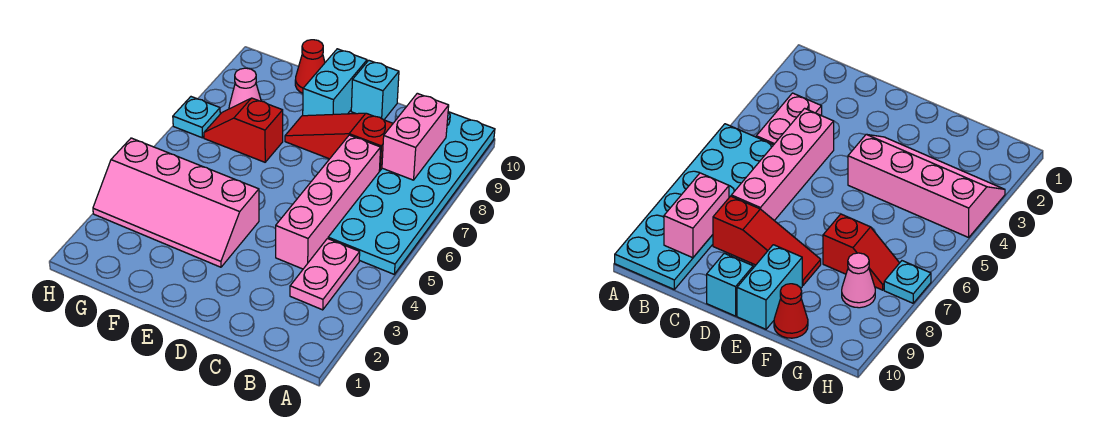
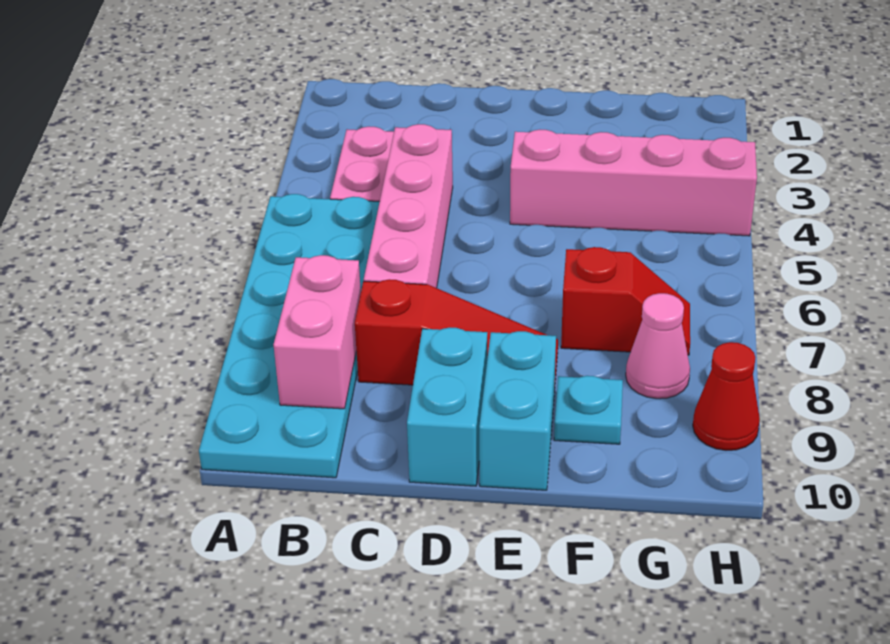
cyan brick D10 level 1 -> cyan brick D9:D10 level 1
red cone F10 level 1 -> red cone H9 level 1
cyan plate H7 level 1 -> cyan plate F9 level 1

